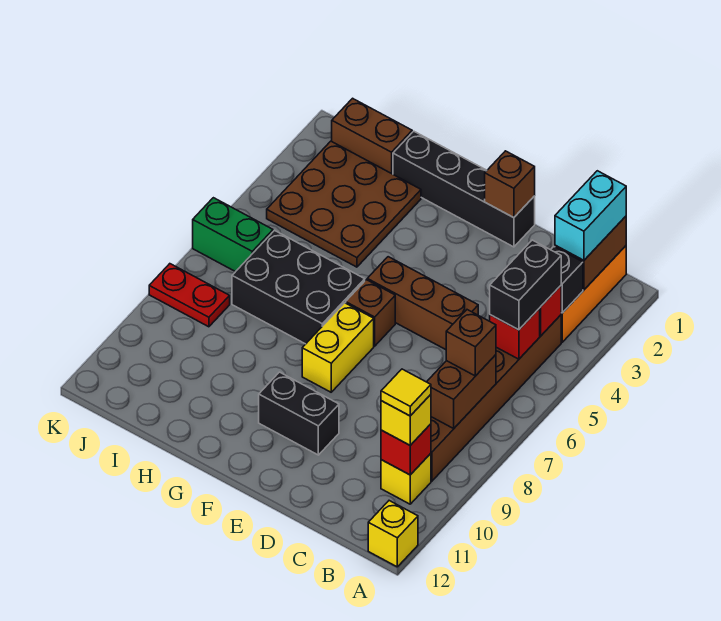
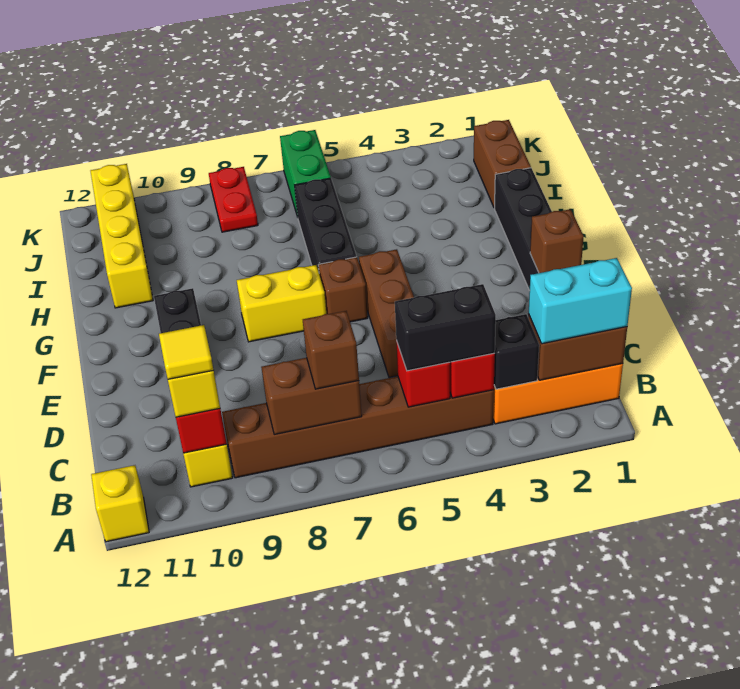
black brick G6:I7 level 1 -> black brick G6:I6 level 1
brown plate H2:J4 level 1 -> none
none -> yellow brick H11:K11 level 1

